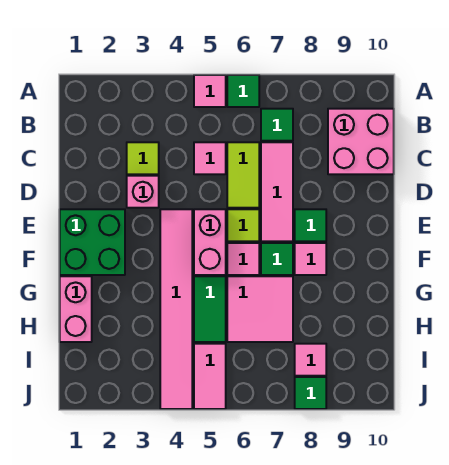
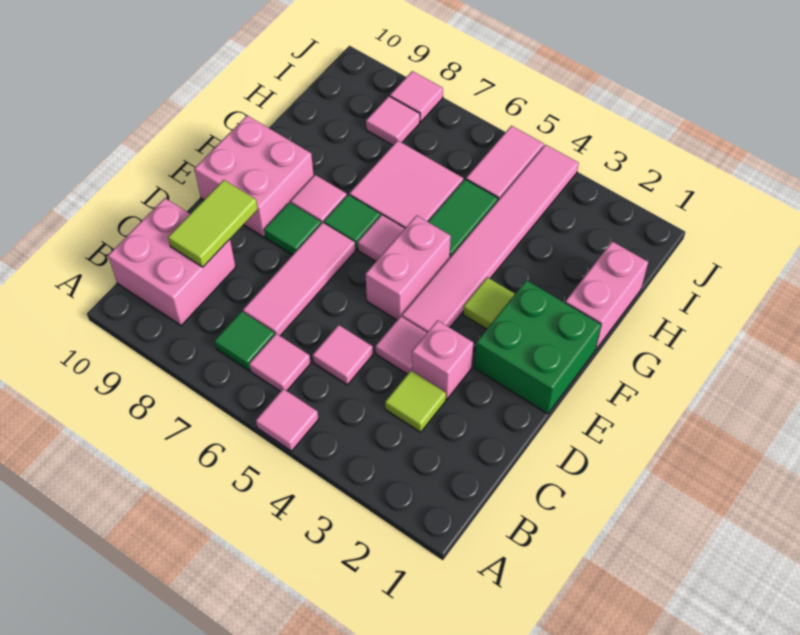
green tile A6 level 1 -> none
none -> pink tile B6 level 1
lime tile C6:D6 level 1 -> lime tile C9:D9 level 2
none -> pink tile D4 level 1
lime tile E6 level 1 -> lime tile F3 level 1
none -> pink brick E9:F10 level 1
green tile J8 level 1 -> pink tile J8 level 1

